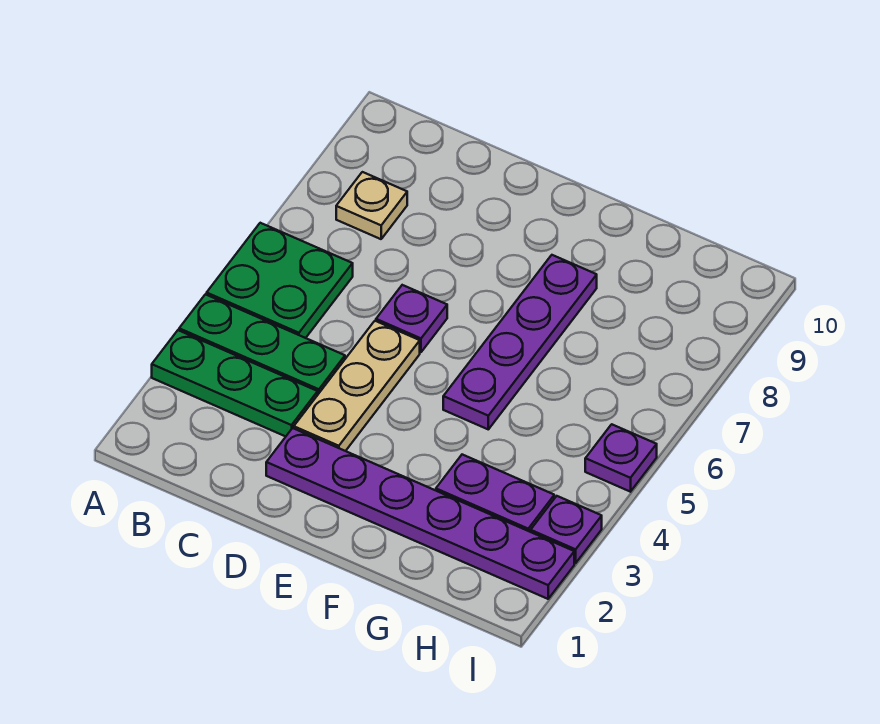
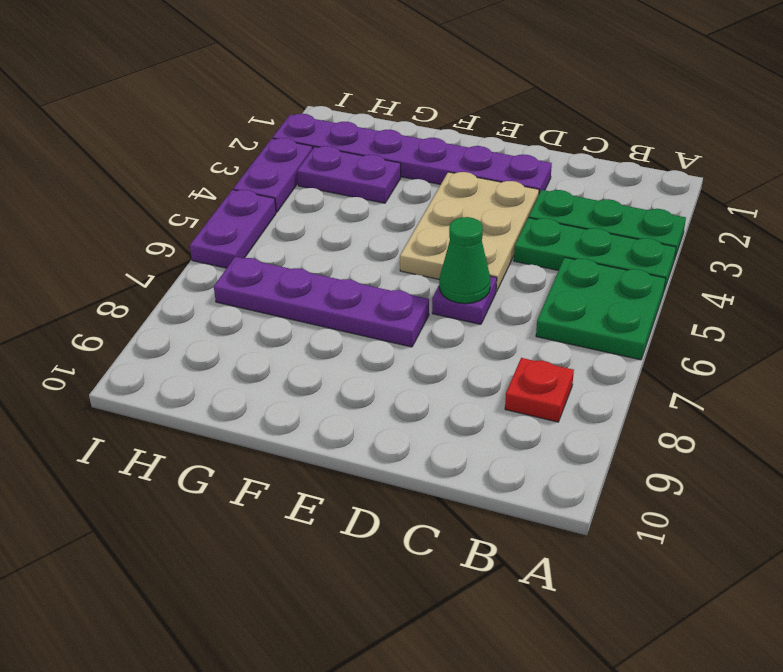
tan plate B8 level 1 -> red plate B8 level 1
tan plate D3:D5 level 1 -> tan plate D3:E5 level 1
none -> green cone D6 level 2
purple plate F5:F8 level 1 -> purple plate E7:H7 level 1
purple plate I3 level 1 -> purple plate I3:I4 level 1
purple plate I5 level 1 -> purple plate I5:I6 level 1

